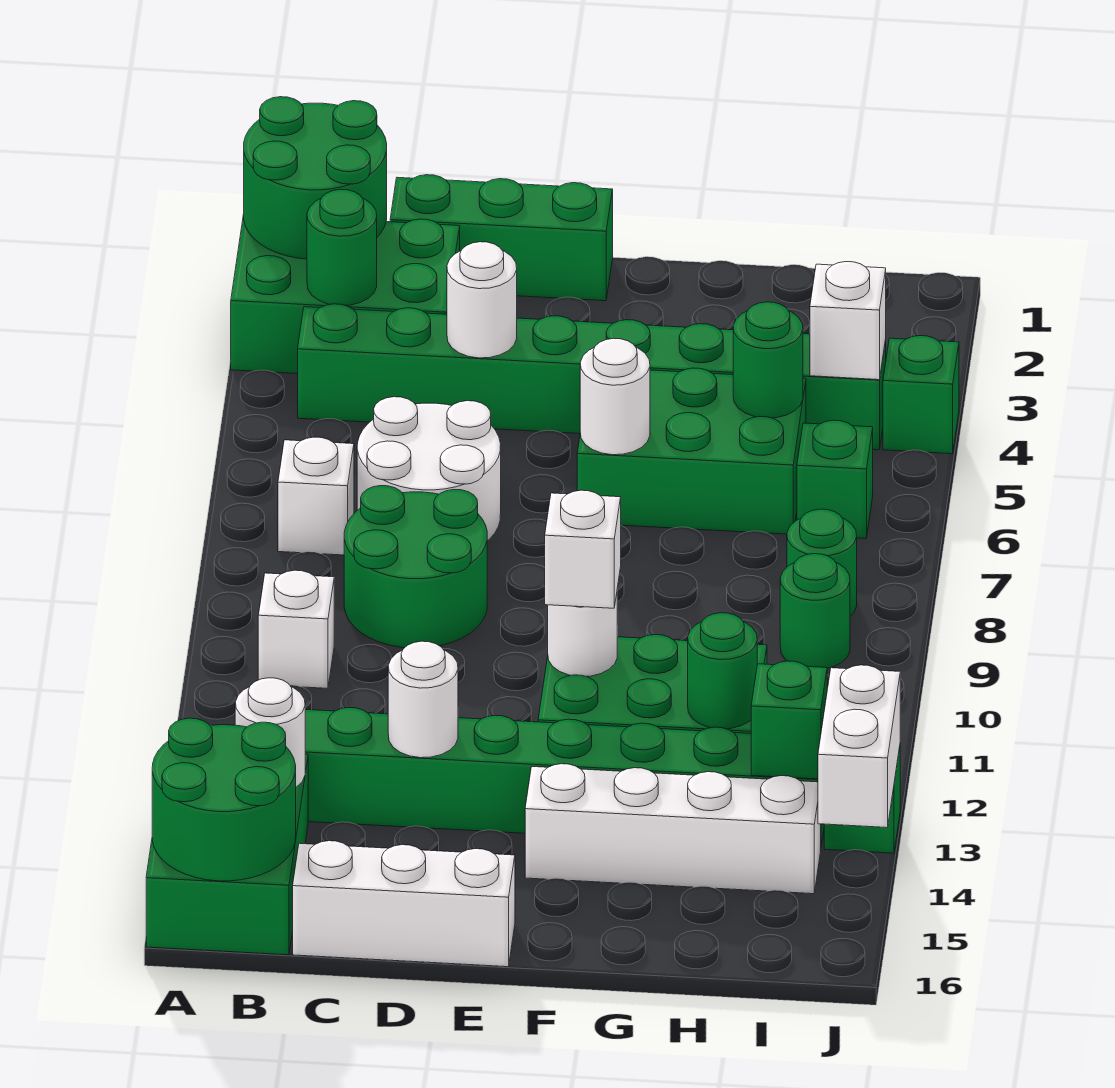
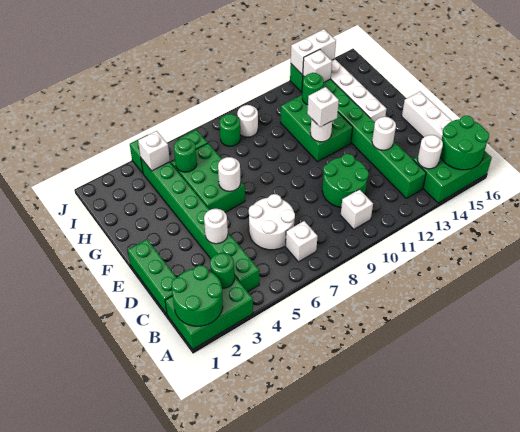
green brick A2:C3 level 1 -> green brick A1:B3 level 1
green round brick C8:D9 level 1 -> green round brick C10:D11 level 1
green round brick I9 level 1 -> white round brick I9 level 1
green brick I13 level 2 -> white brick I13 level 2

